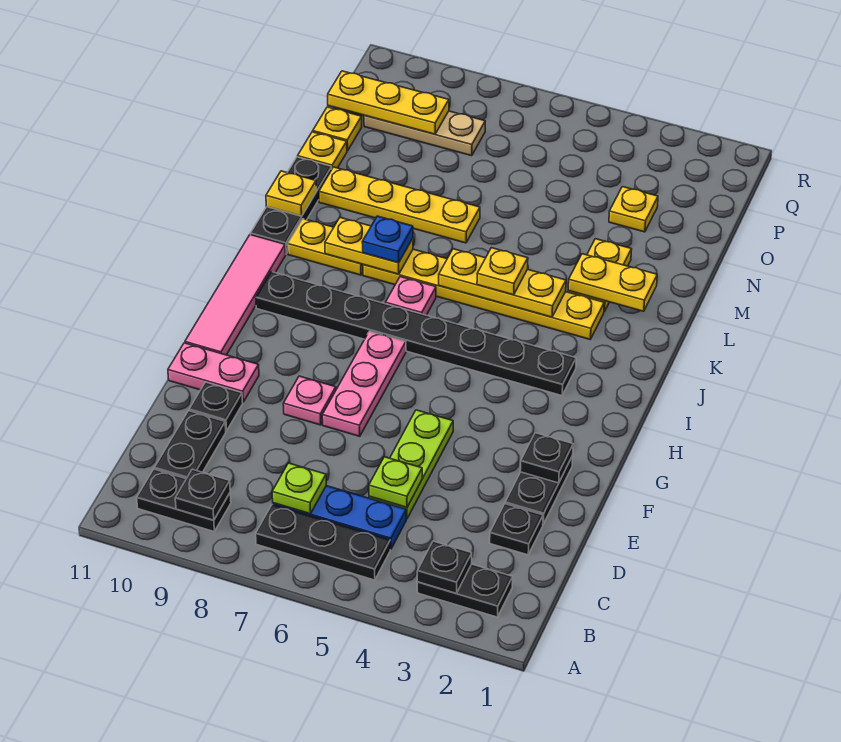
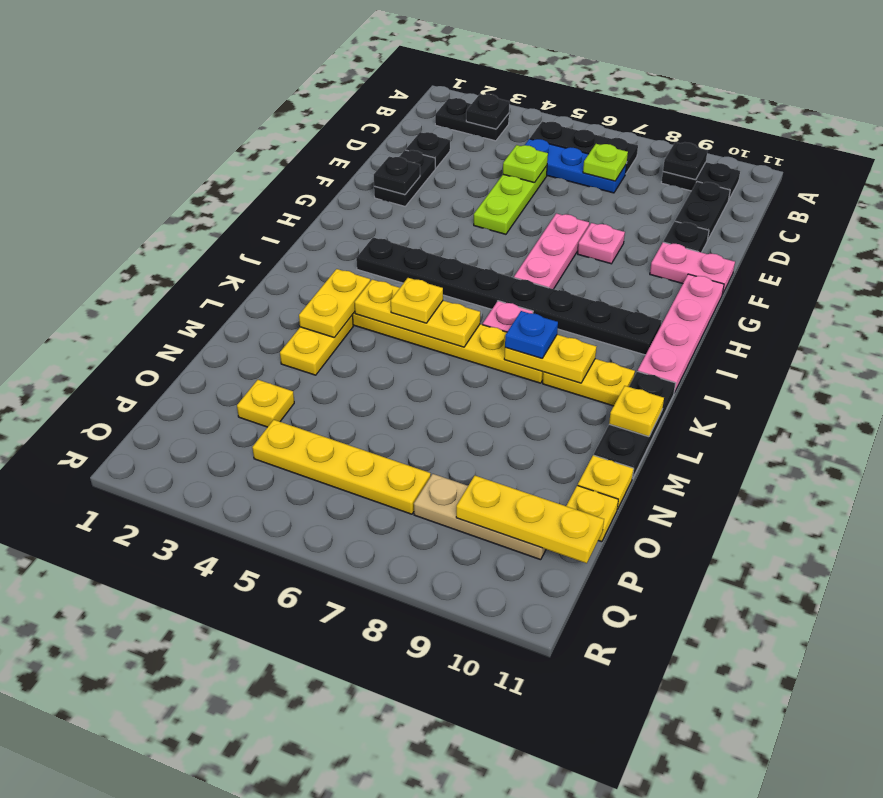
pink tile G11:J11 level 1 -> pink plate G11:J11 level 1
yellow plate L2:L3 level 2 -> yellow plate K3:L3 level 2
yellow plate M7:M10 level 1 -> yellow plate P4:P7 level 1

